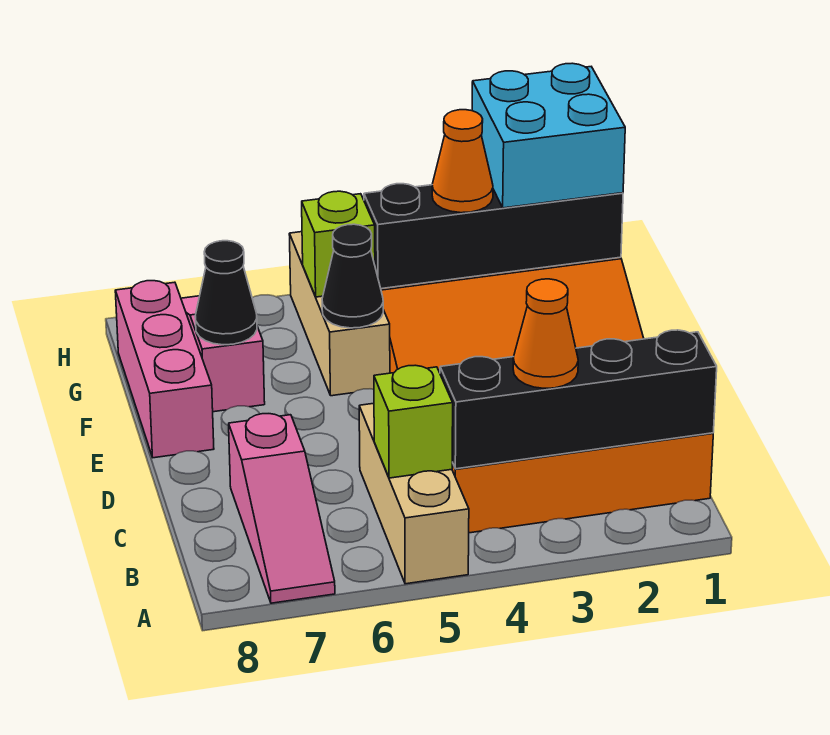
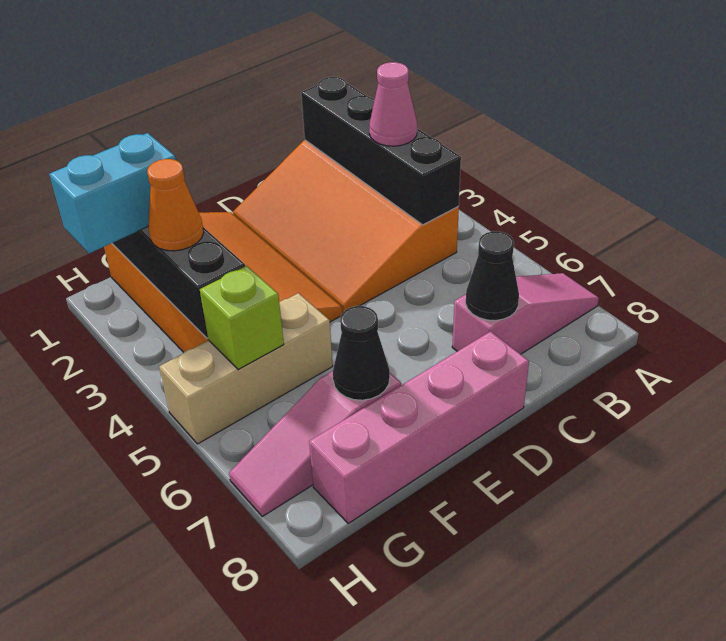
tan brick A5:C5 level 1 -> none
orange cone B3 level 3 -> pink cone B3 level 3
lime brick B5 level 2 -> none
pink brick E8:G8 level 1 -> pink brick D8:G8 level 1
black cone F5 level 2 -> black cone C7 level 2
cyan brick G1:H2 level 3 -> cyan brick G2:H2 level 3

